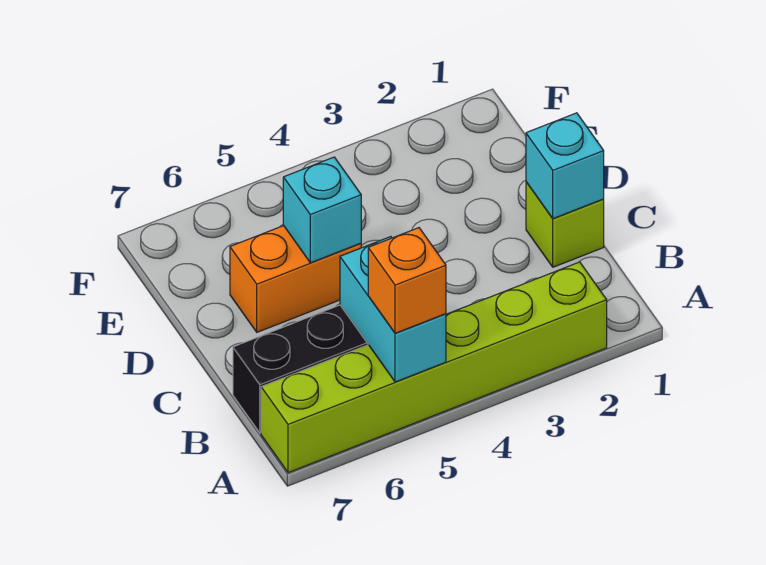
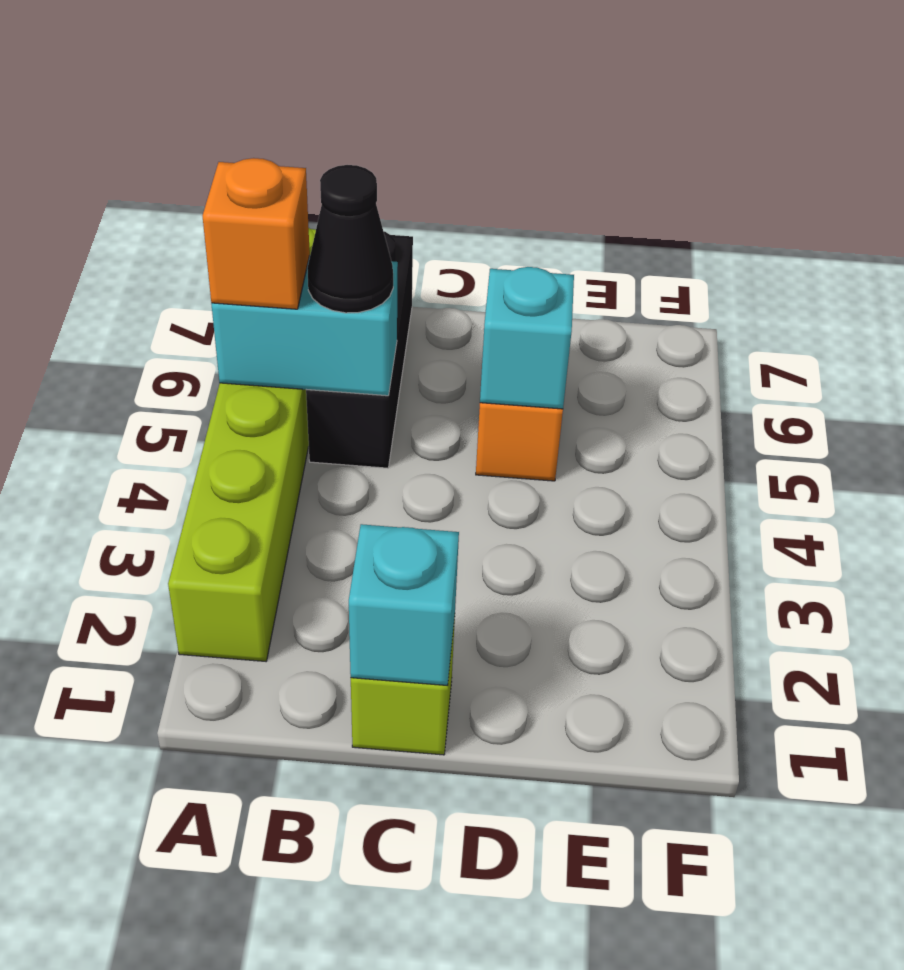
none -> black cone B5 level 3

